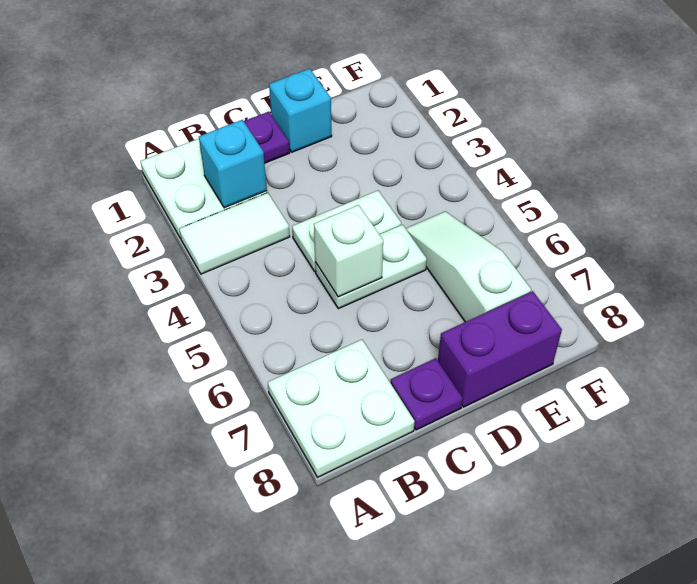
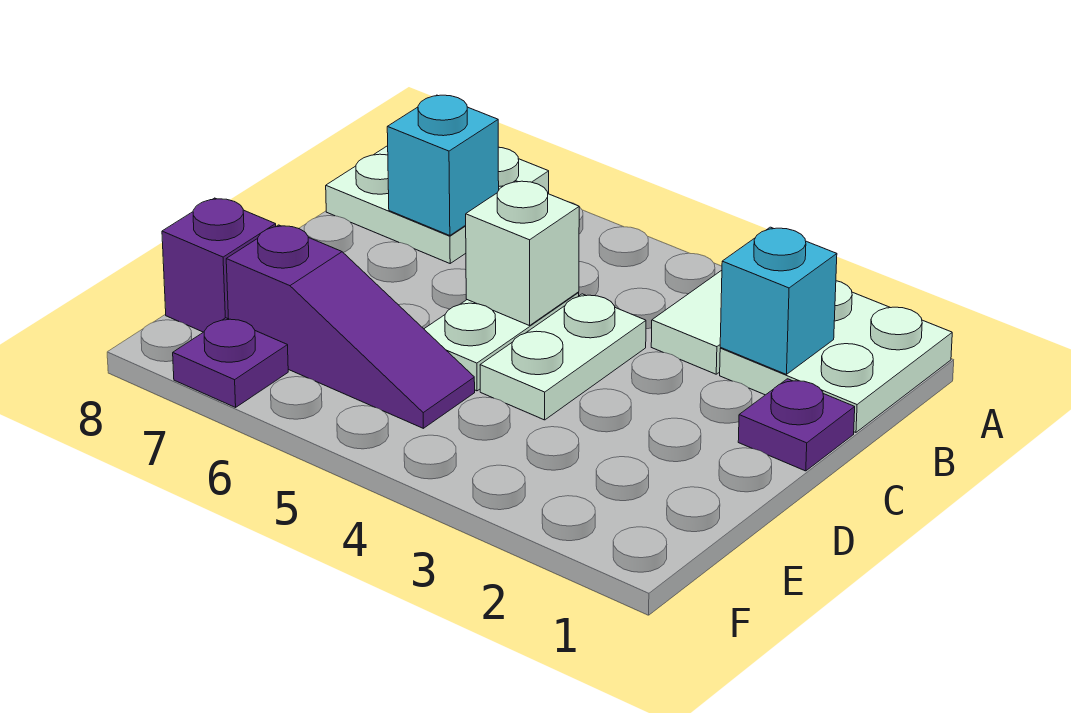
purple plate C8 level 1 -> purple plate F7 level 1
cyan brick D1 level 1 -> cyan brick B7 level 2
purple brick D8:E8 level 1 -> purple brick E8 level 1
white slope E5:E7 level 1 top 7 -> purple slope E5:E7 level 1 top 7

